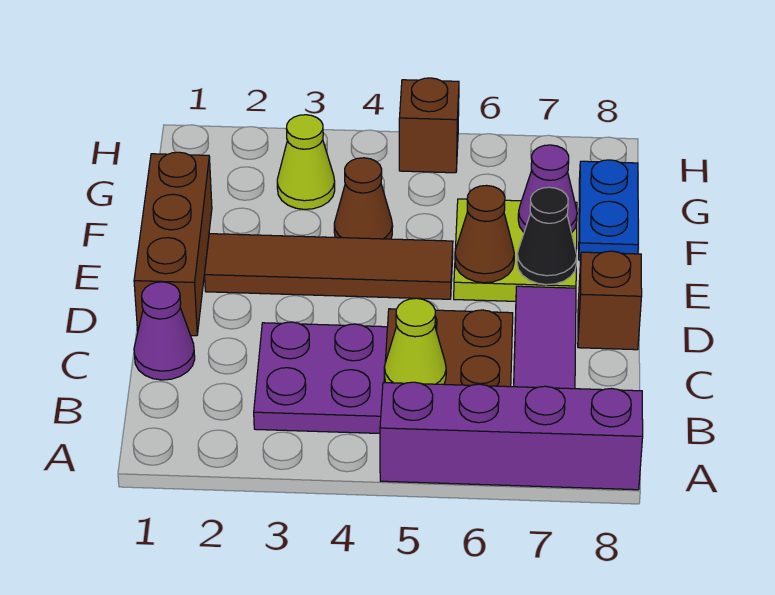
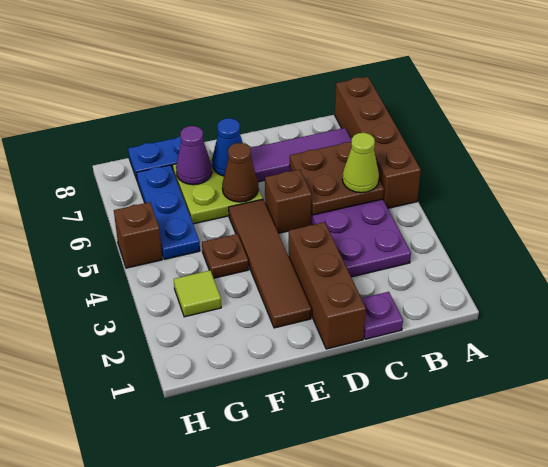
purple brick A5:A8 level 1 -> brown brick A5:A8 level 1
purple cone C1 level 1 -> purple plate C1 level 1
brown brick D1:F1 level 1 -> brown brick D1:D3 level 1
brown brick D8 level 1 -> brown brick D5 level 1
black cone E7 level 2 -> blue cone E7 level 2
brown cone F4 level 1 -> brown plate F4 level 1
lime cone G3 level 1 -> lime tile G3 level 1
none -> blue plate G5:G7 level 1

